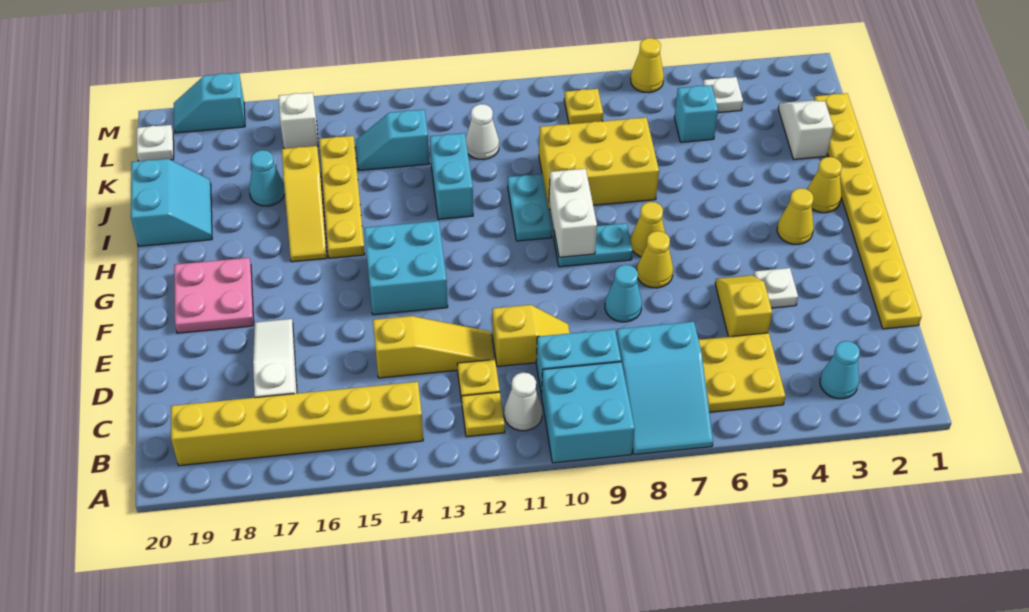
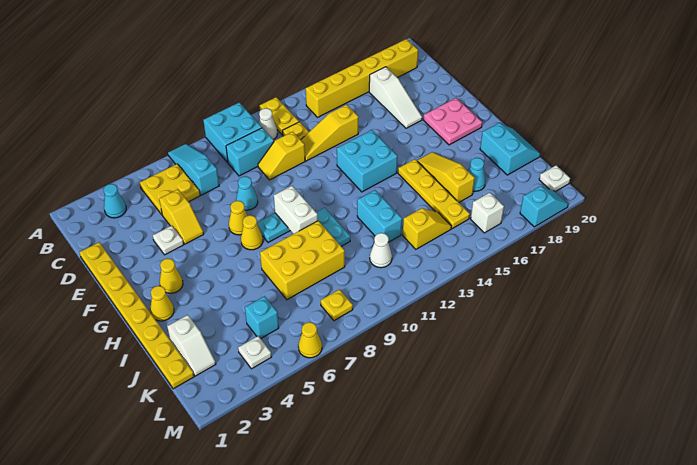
cyan slope A7:C8 level 1 top C -> cyan slope A7:C7 level 1 top C
yellow plate B12 level 1 -> yellow plate A12:B12 level 1
cyan slope I19:J20 level 1 top 20 -> cyan slope I19:J20 level 1 top 19
cyan slope K13:K14 level 1 top 13 -> yellow slope K13:K14 level 1 top 13

